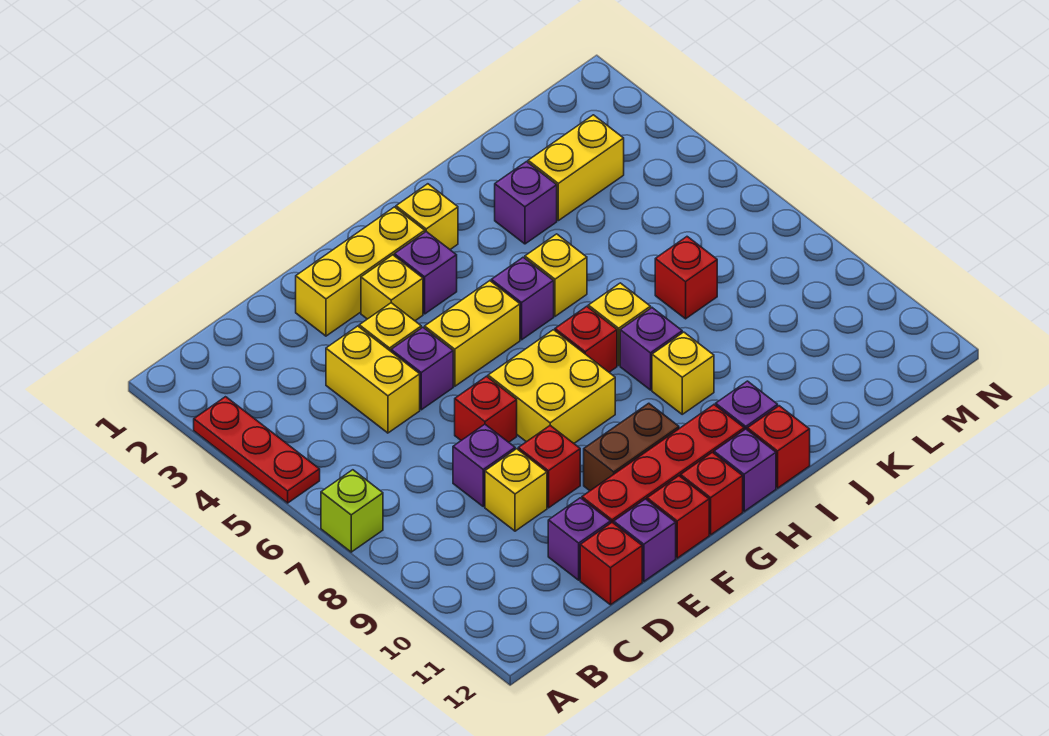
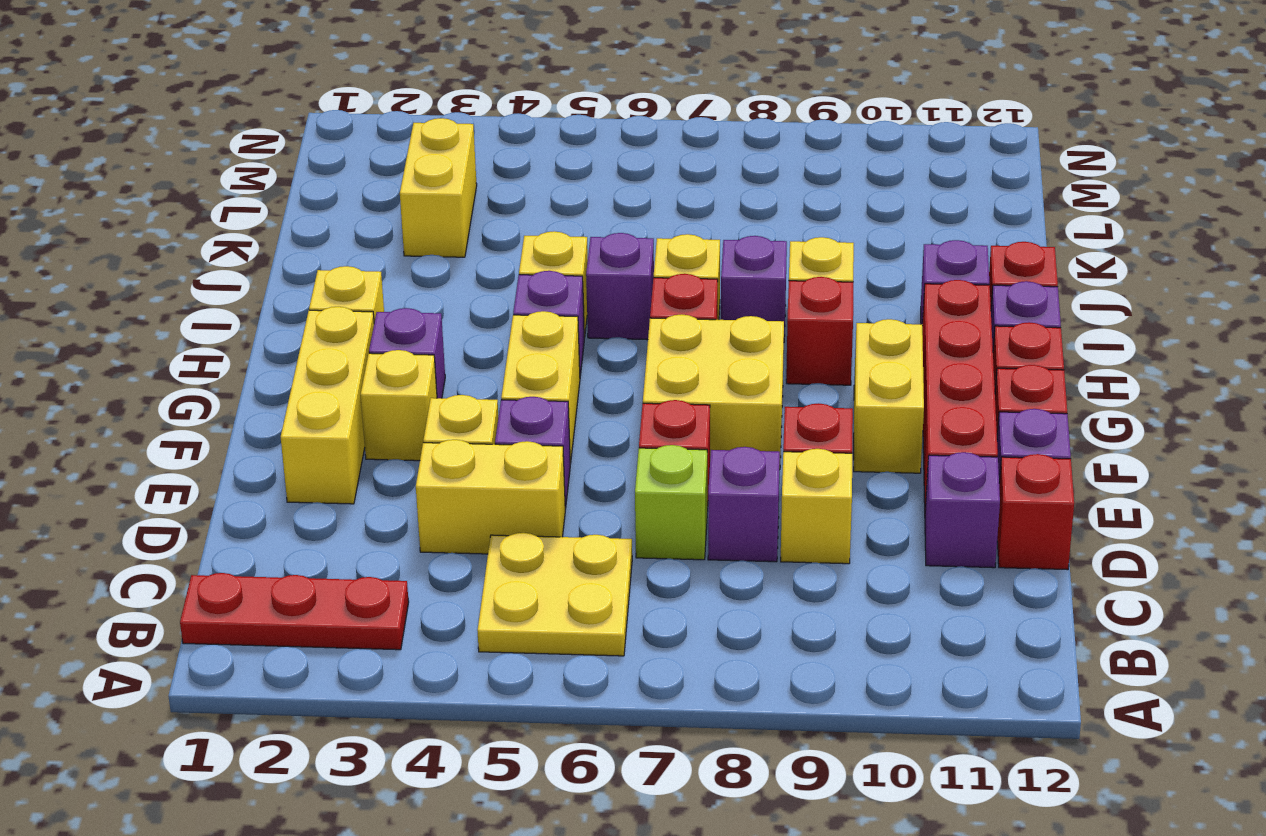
red plate A3:A5 level 1 -> red plate B1:B3 level 1
lime brick A7 level 1 -> lime brick D7 level 1
none -> yellow plate B5:C6 level 1
brown brick F10:G10 level 1 -> yellow brick F10:G10 level 1
purple brick J3 level 1 -> purple brick I6 level 1
red brick K7 level 1 -> red brick H9 level 1

